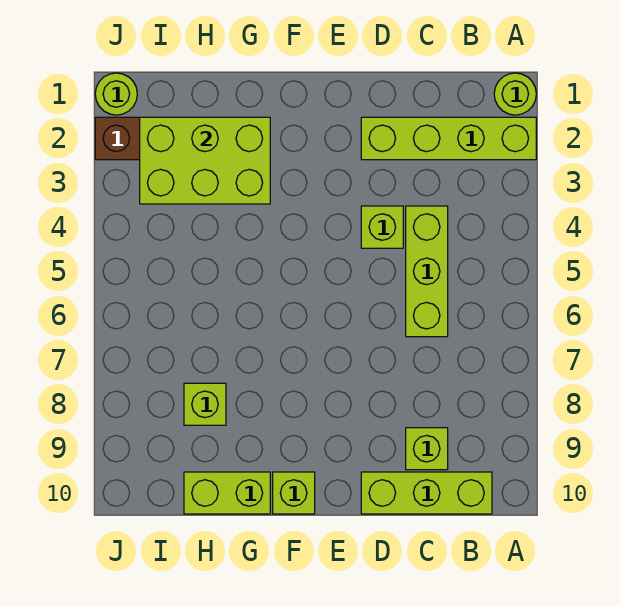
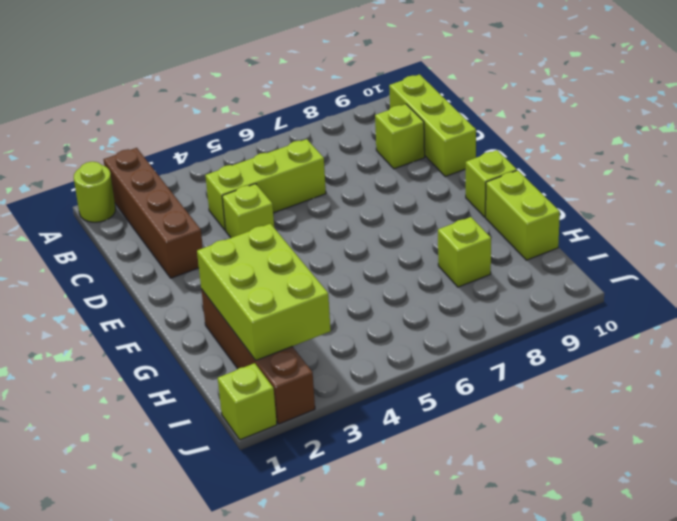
lime brick A2:D2 level 1 -> brown brick A2:D2 level 1
lime round brick J1 level 1 -> lime brick J1 level 1

